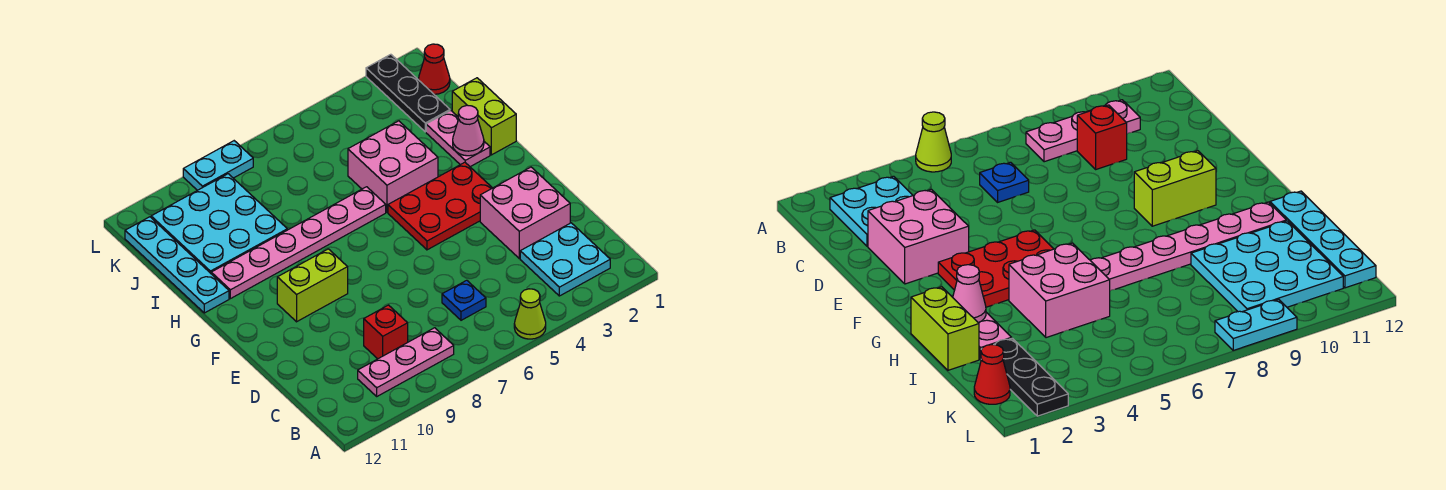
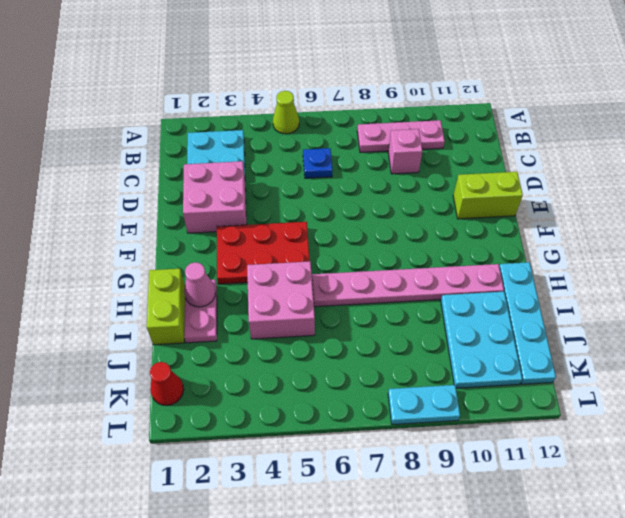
red brick C9 level 1 -> pink brick C9 level 1
lime brick F9:F10 level 1 -> lime brick E11:E12 level 1
cyan plate I9:K11 level 1 -> cyan plate I10:K11 level 1
black plate J2:L2 level 1 -> none

